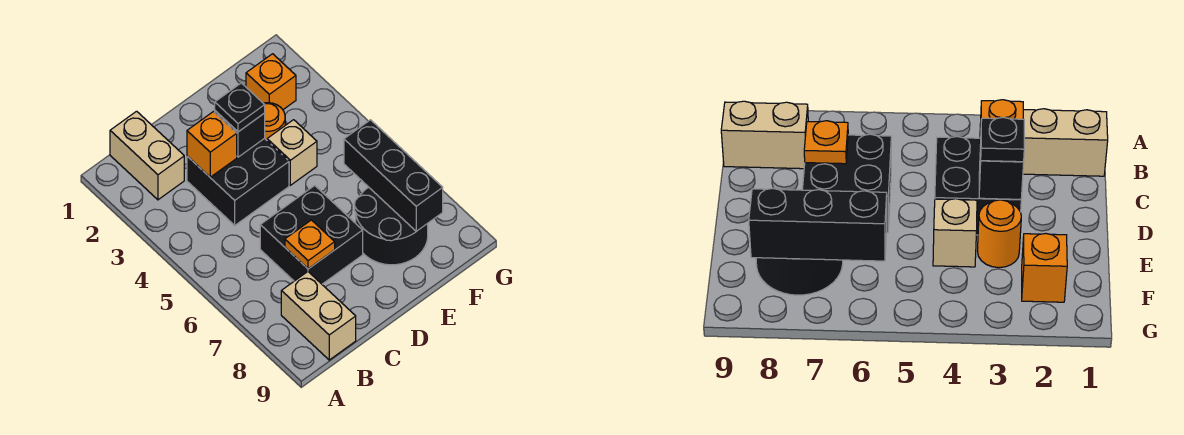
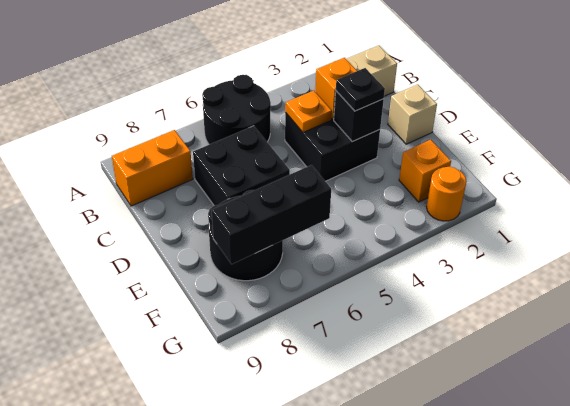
none -> black round brick A5:B6 level 1
tan brick B8:B9 level 1 -> orange brick B8:B9 level 1
orange plate C7 level 2 -> orange plate C4 level 2
orange round brick E3 level 1 -> orange round brick G2 level 1
tan brick E4 level 1 -> tan brick D1 level 1

